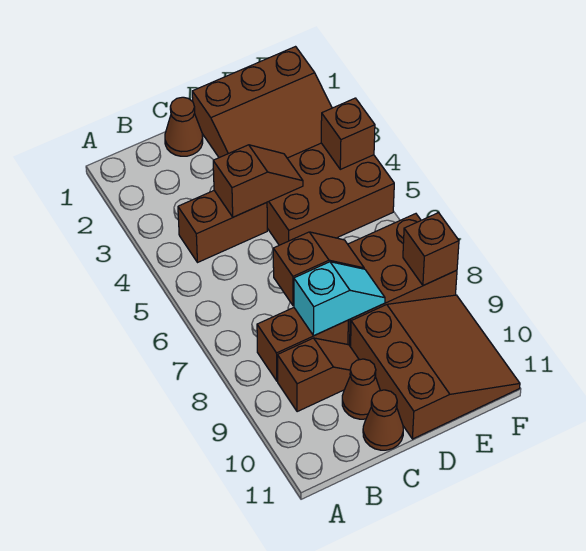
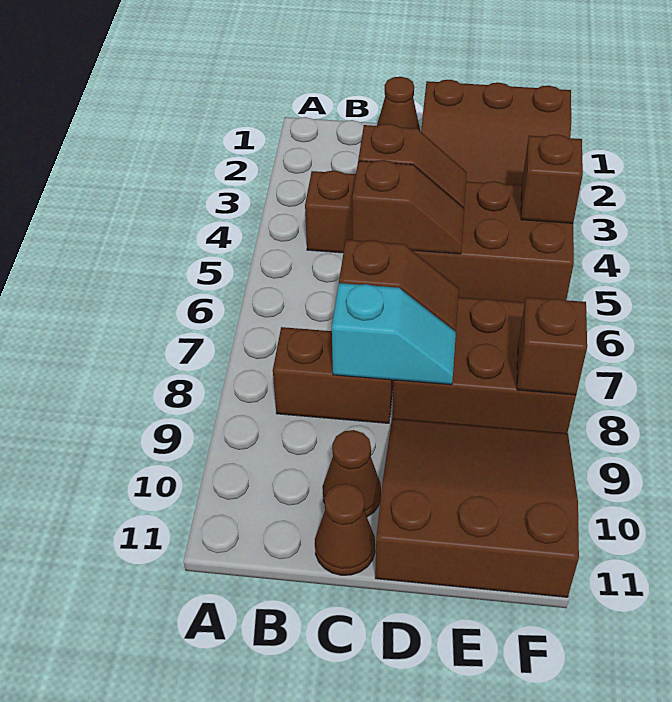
brown slope B9:C9 level 1 top B -> brown slope C5:D5 level 2 top C
brown slope D9:F11 level 1 top D -> brown slope D9:F11 level 1 top 11

